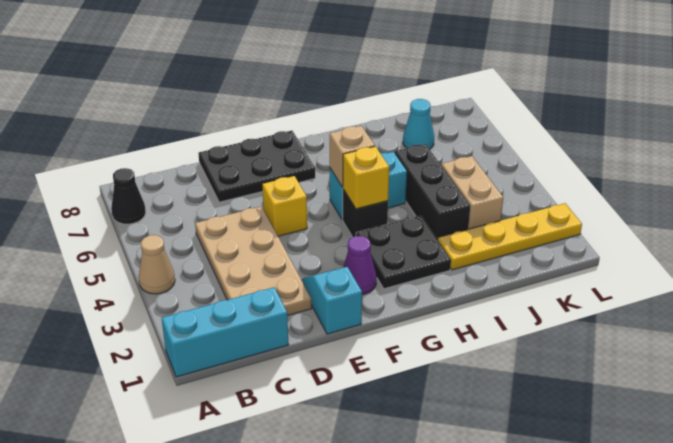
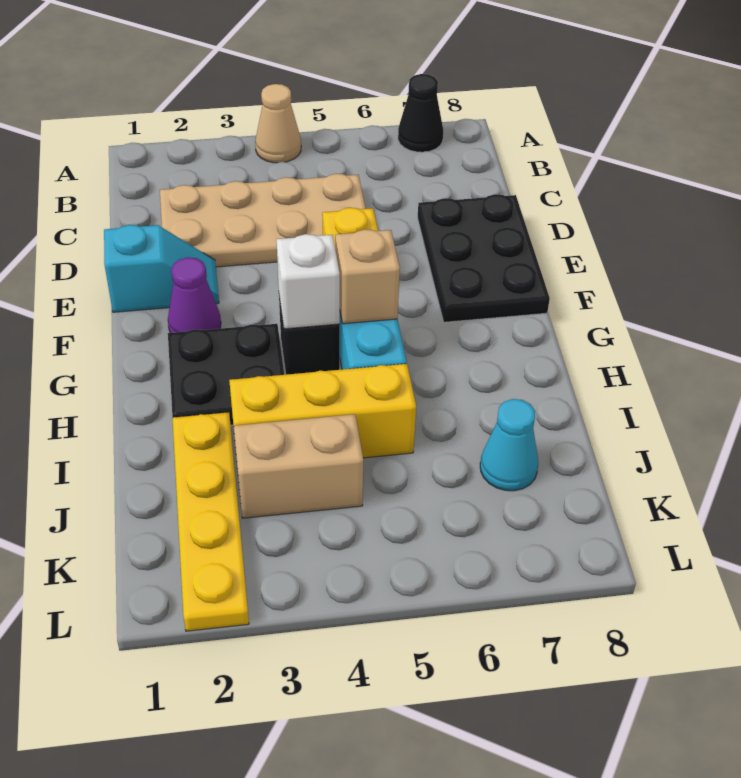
cyan brick A1:C1 level 1 -> none
yellow brick G4 level 2 -> white brick G4 level 2
black brick I3:I5 level 1 -> yellow brick I3:I5 level 1

